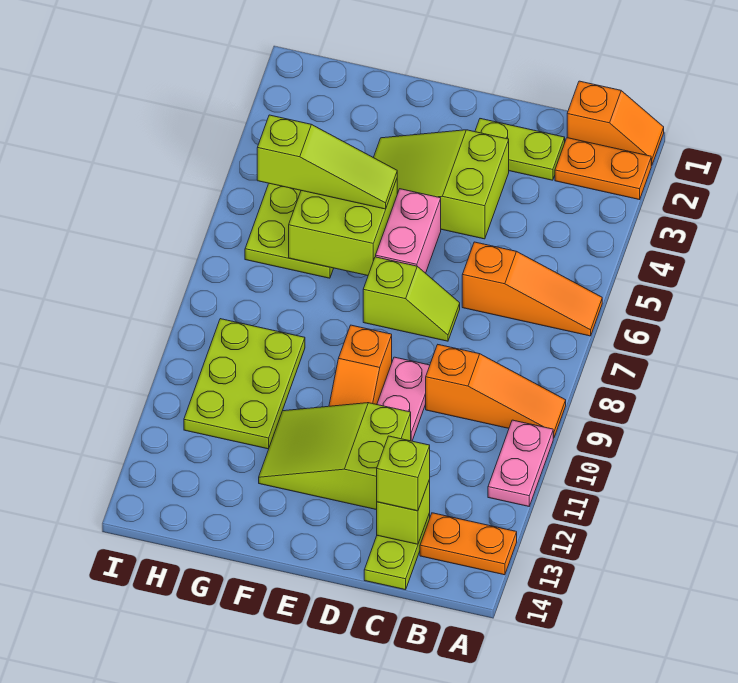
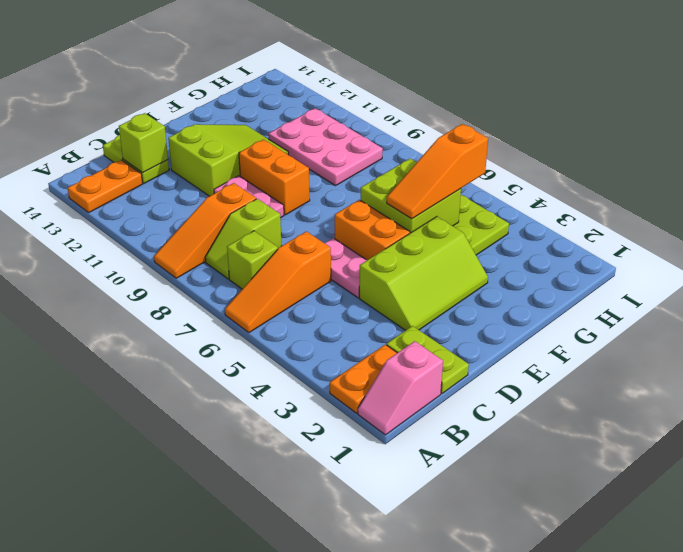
orange slope A1:B1 level 1 top B -> pink slope A1:B1 level 1 top B
pink plate A10:A11 level 1 -> pink plate D5:D6 level 1
lime plate C2:D2 level 1 -> lime plate C1:C2 level 1
lime brick C13 level 3 -> lime brick B7 level 1
lime slope D3:F4 level 1 top D -> lime slope D3:F4 level 1 top 4
lime slope D7:E7 level 1 top E -> lime slope B8:C8 level 1 top C
pink brick E5:E6 level 1 -> orange brick E5:E6 level 1
orange slope E9:E10 level 1 top 9 -> orange brick E9:E10 level 1
lime slope F5:H5 level 3 top H -> orange slope F5:H5 level 3 top H
lime plate G9:H11 level 1 -> pink plate G9:H11 level 1

